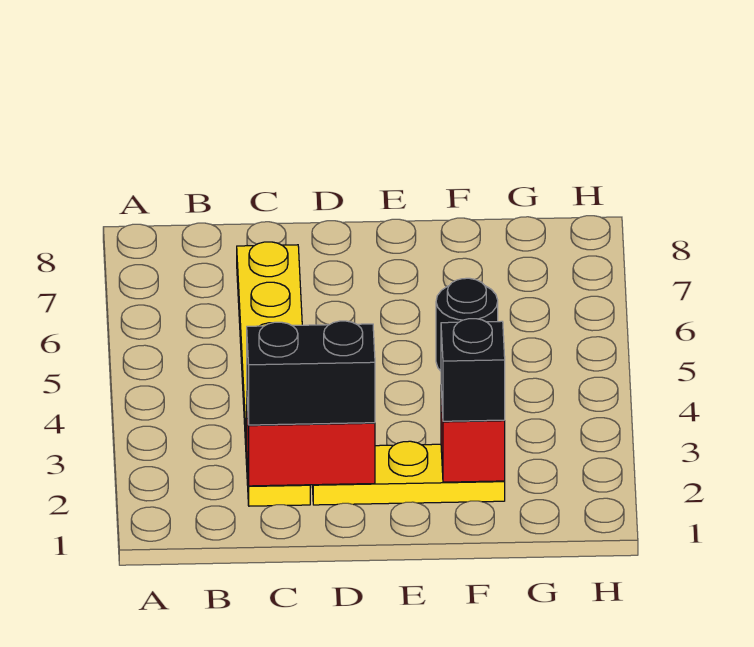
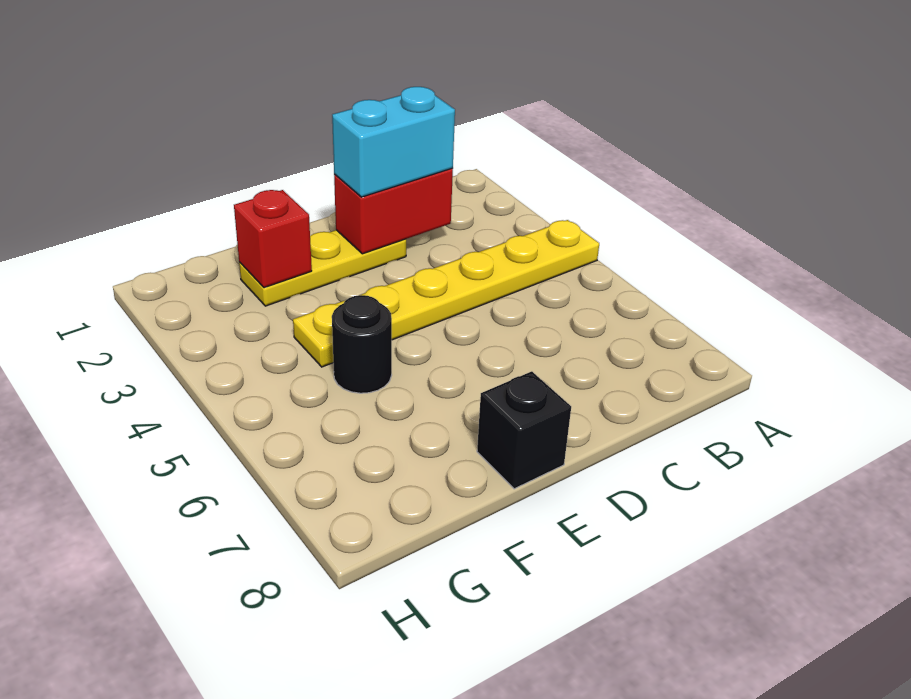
yellow plate C2:C7 level 1 -> yellow plate A4:F4 level 1
black brick C2:D2 level 3 -> cyan brick C2:D2 level 3
black brick F2 level 3 -> black brick E8 level 1

